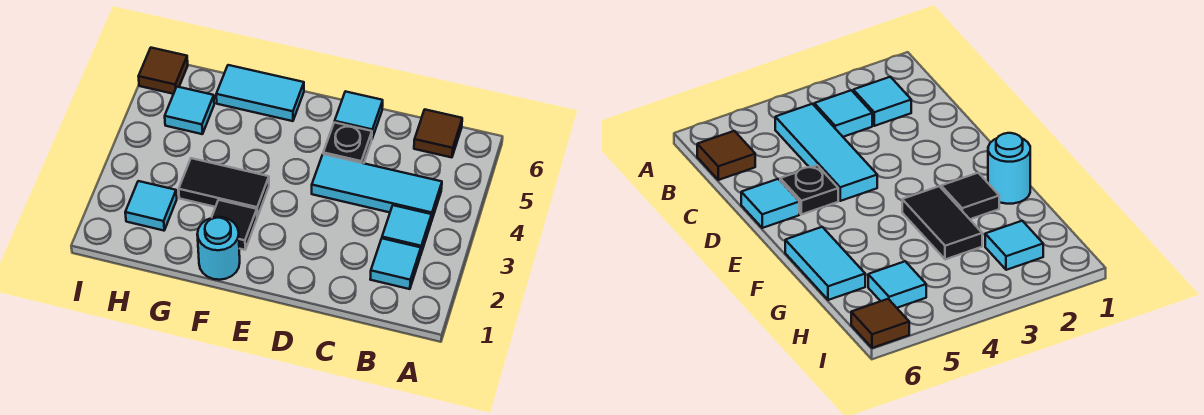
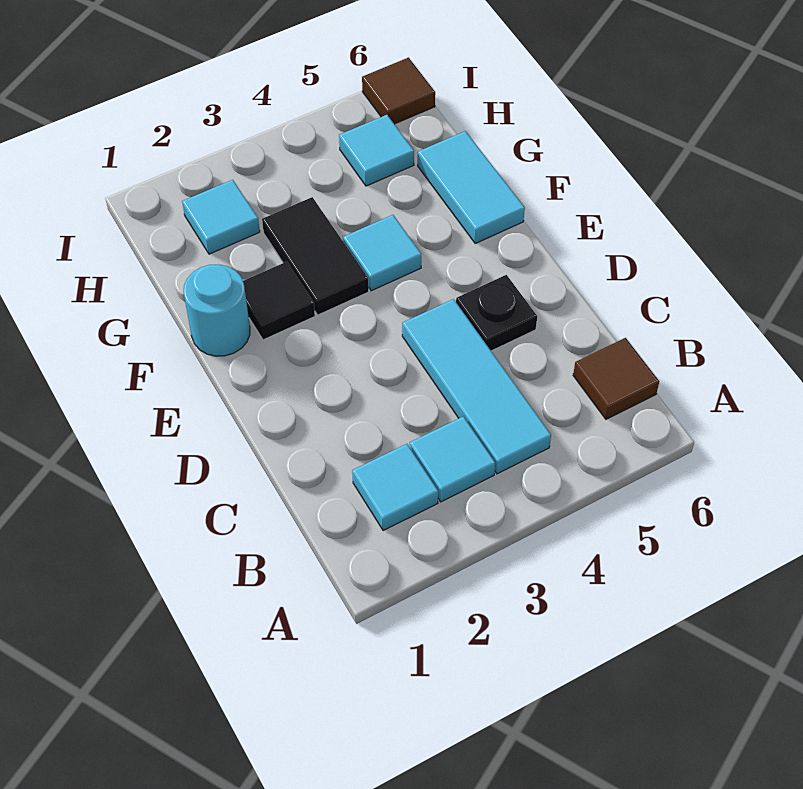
cyan tile D6 level 1 -> cyan tile F4 level 1

